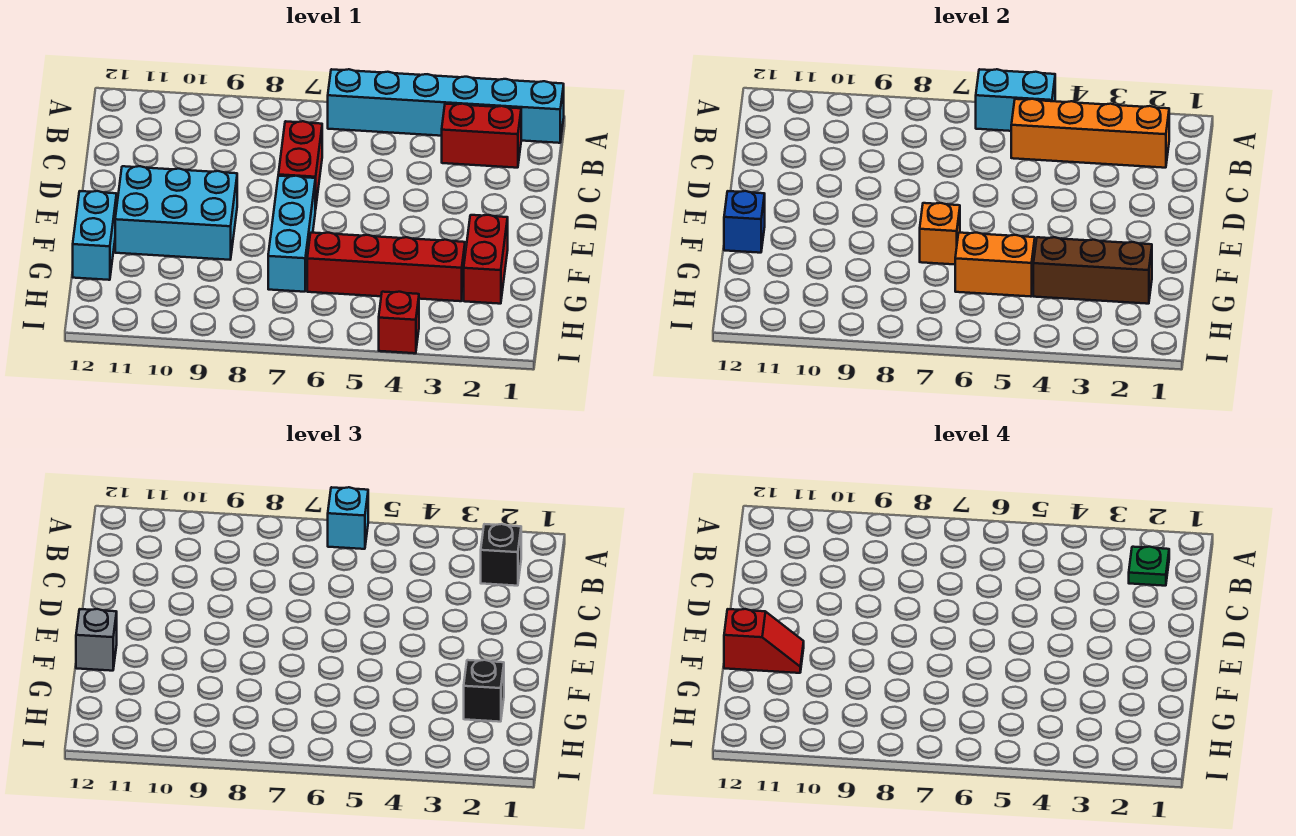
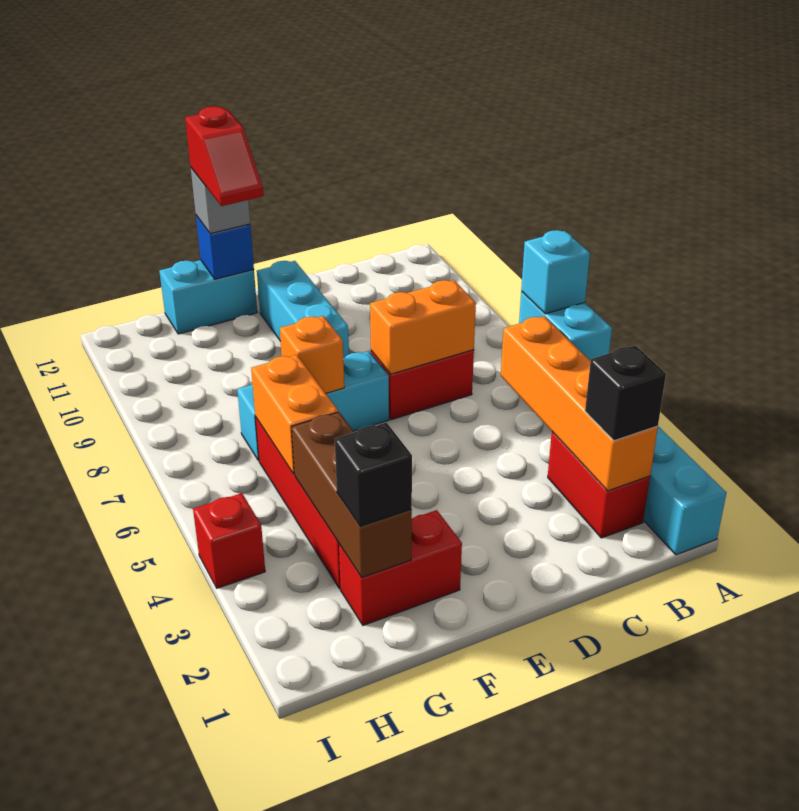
green plate B2 level 4 -> none
none -> orange brick C7:D7 level 2
cyan brick E9:F11 level 1 -> cyan brick E9:E11 level 1

